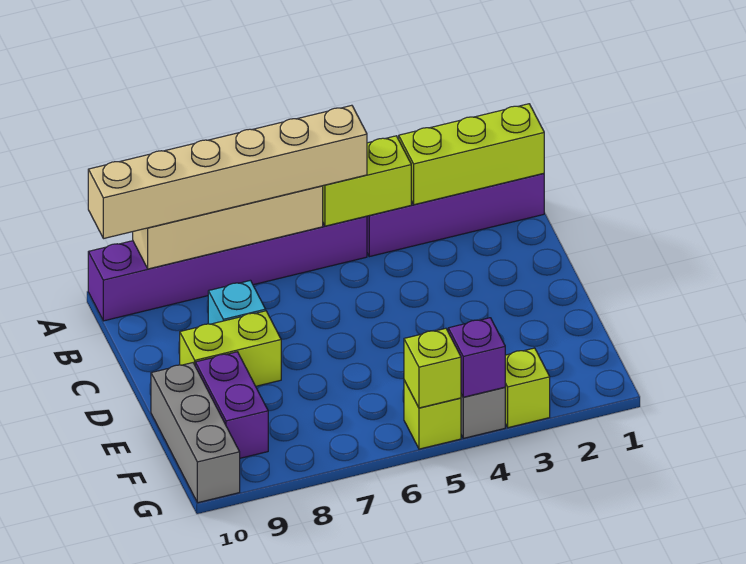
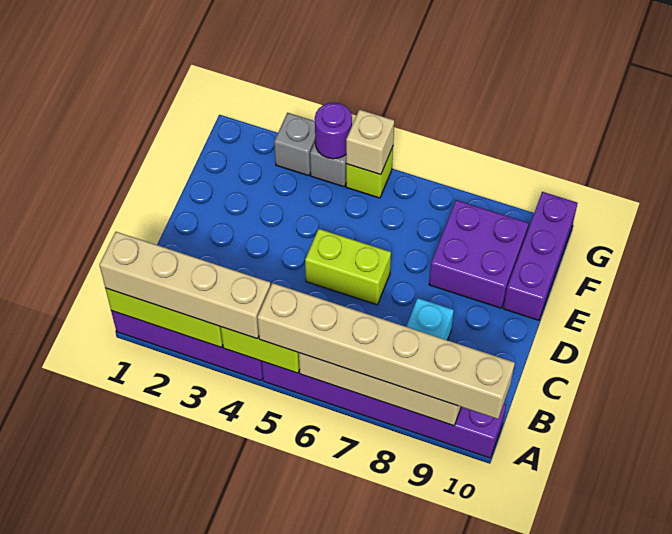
none -> tan brick A1:A4 level 3
lime brick D8:D9 level 1 -> lime brick D5:D6 level 1
purple brick E9:F9 level 1 -> purple brick E8:F9 level 1
grey brick E10:G10 level 1 -> purple brick E10:G10 level 1
lime brick G3 level 1 -> grey brick G3 level 1
purple brick G4 level 2 -> purple round brick G4 level 2
lime brick G5 level 2 -> tan brick G5 level 2

